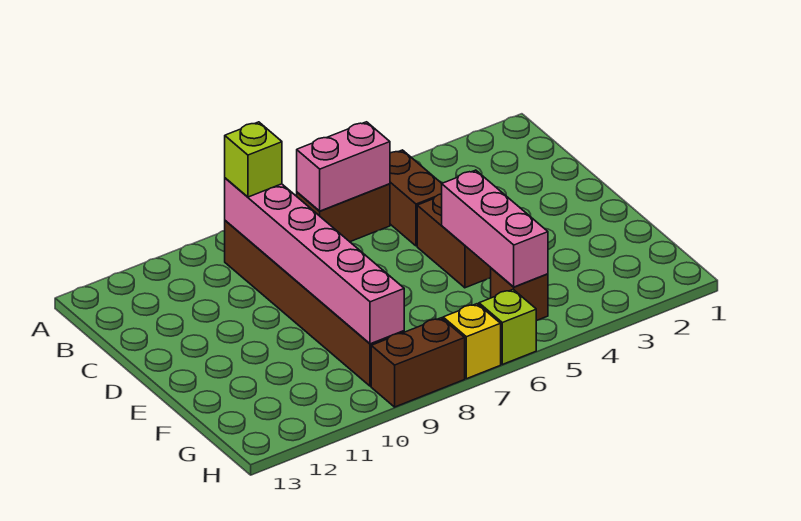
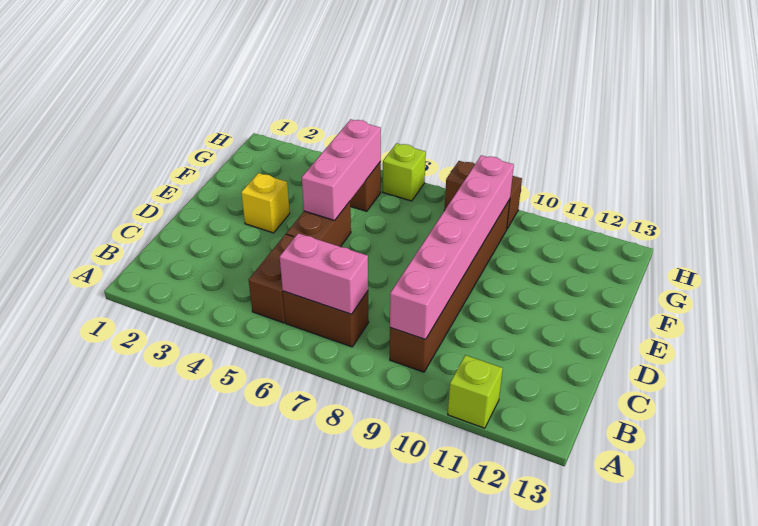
lime brick B9 level 3 -> lime brick A11 level 1
yellow brick H7 level 1 -> yellow brick E3 level 1

